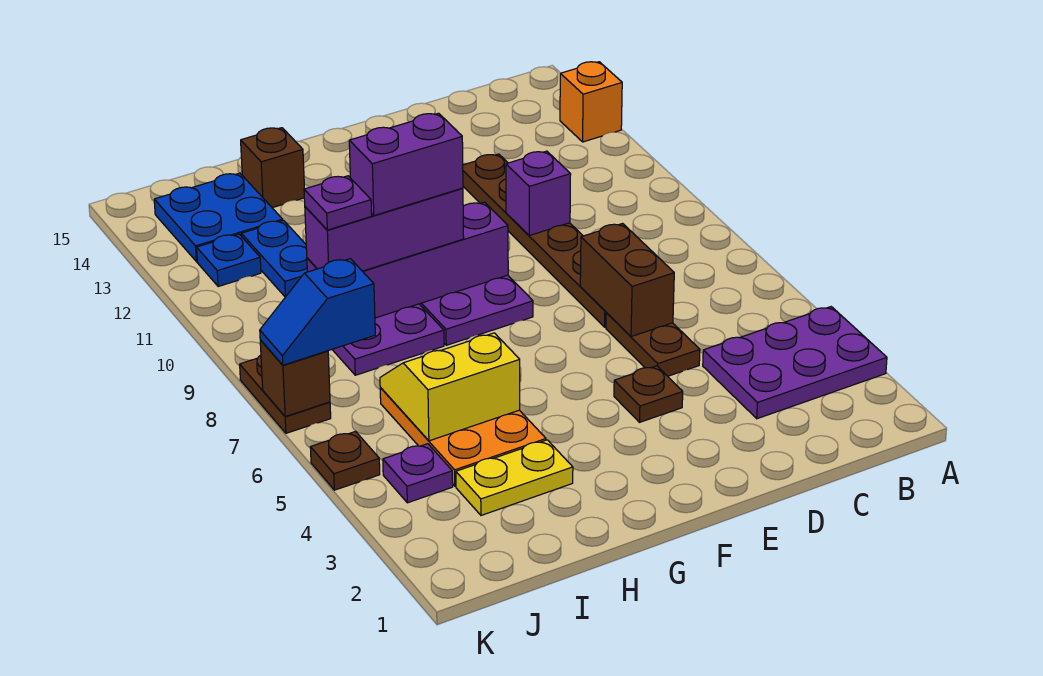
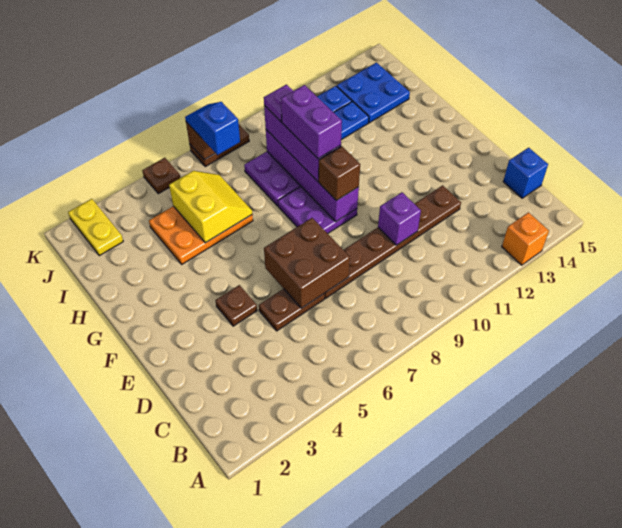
purple plate A3:C4 level 1 -> none
none -> blue brick C15 level 1
brown brick D6:D7 level 2 -> brown brick D6:E7 level 2
yellow plate H3:I3 level 1 -> yellow plate J2:K2 level 1
brown brick H14 level 1 -> brown brick F9 level 3
purple plate J4 level 1 -> none

